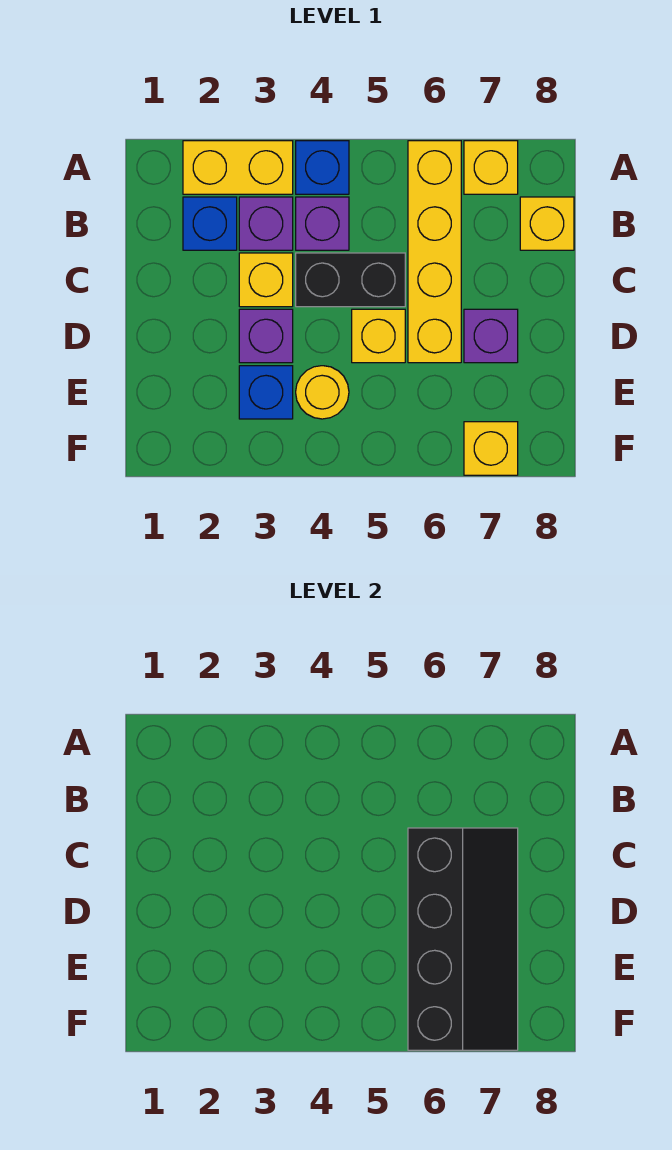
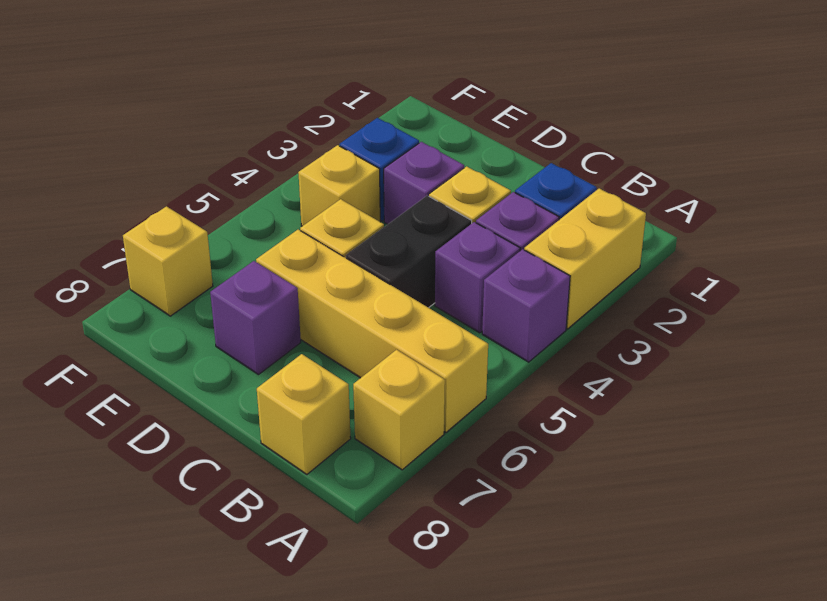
blue brick A4 level 1 -> purple brick A4 level 1
black slope C6:F7 level 2 top 6 -> none
yellow round brick E4 level 1 -> yellow brick E4 level 1

